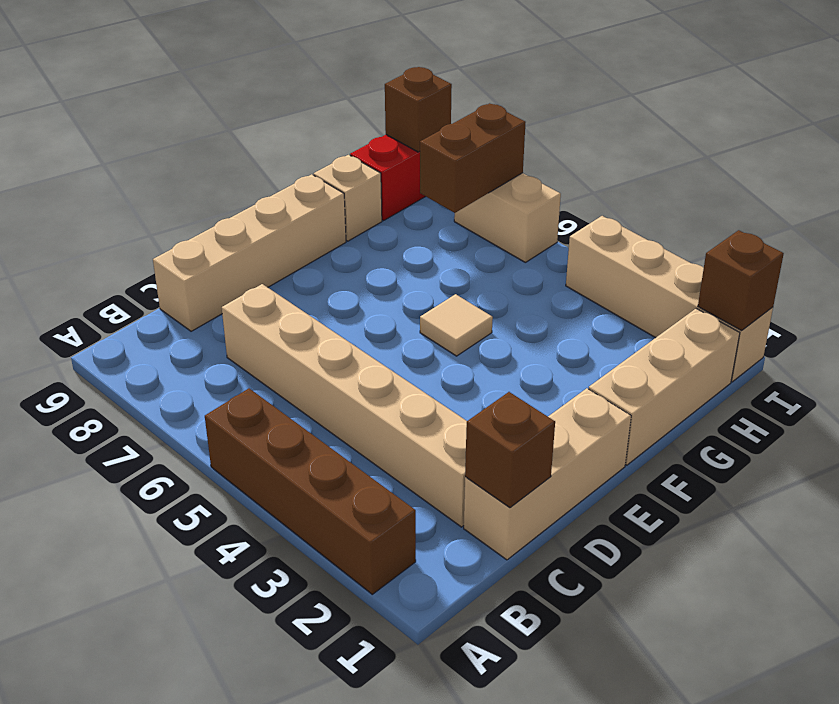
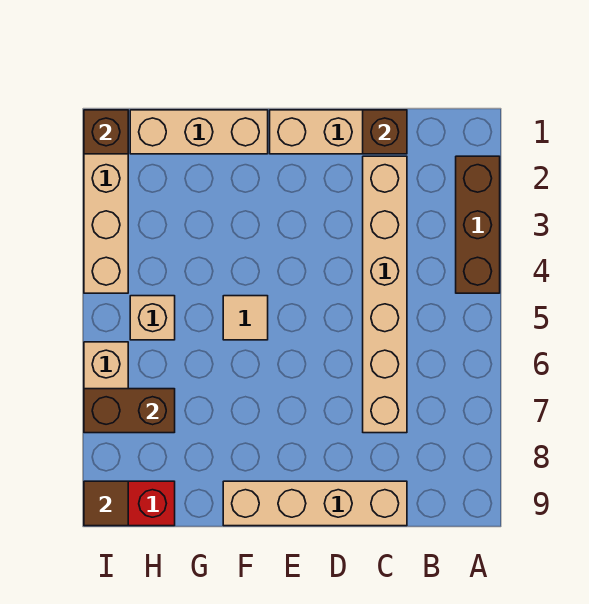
brown brick A2:A5 level 1 -> brown brick A2:A4 level 1
tan brick G9 level 1 -> tan brick H5 level 1
brown brick I9 level 2 -> brown tile I9 level 2

